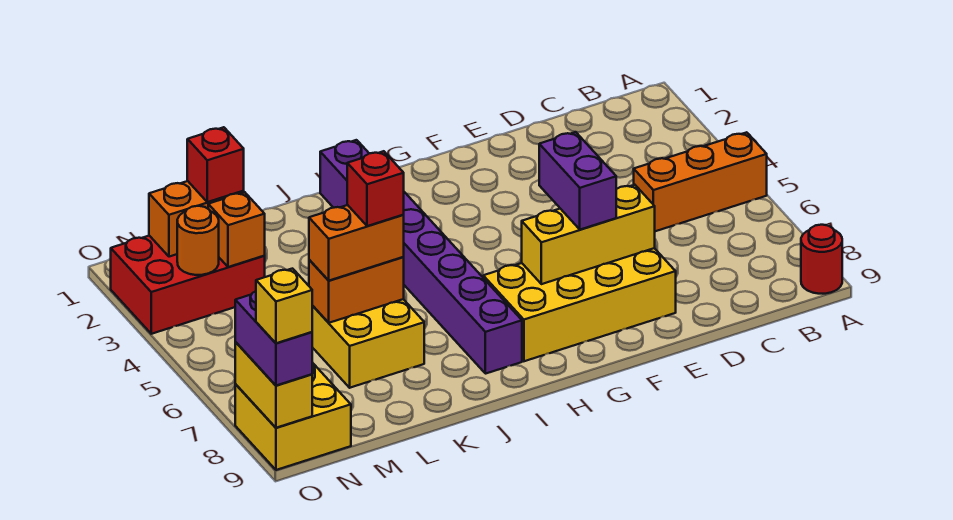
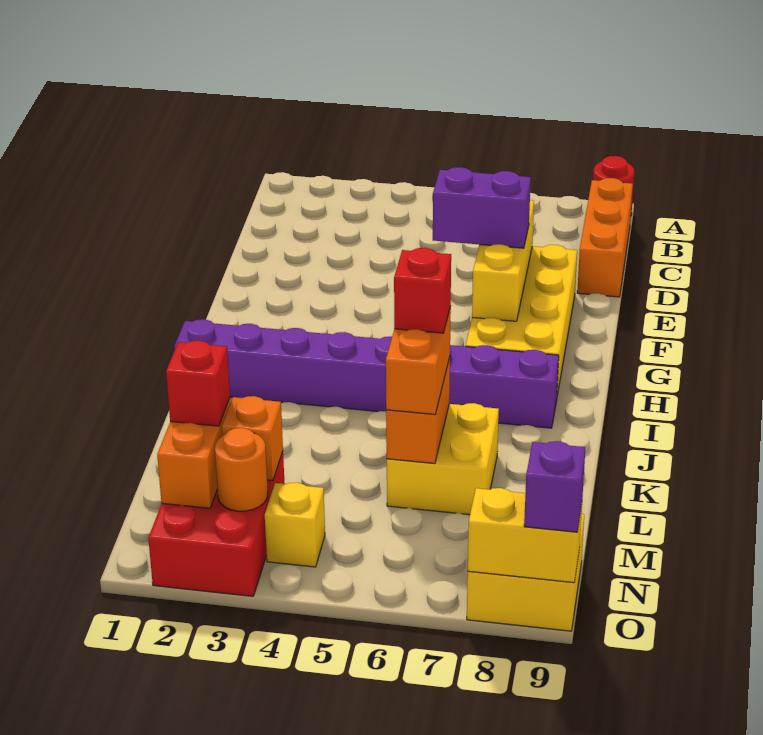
orange brick A5:C5 level 1 -> orange brick B9:D9 level 1
purple brick O8:O9 level 3 -> purple brick O9 level 3
yellow brick O9 level 4 -> yellow brick N4 level 1

